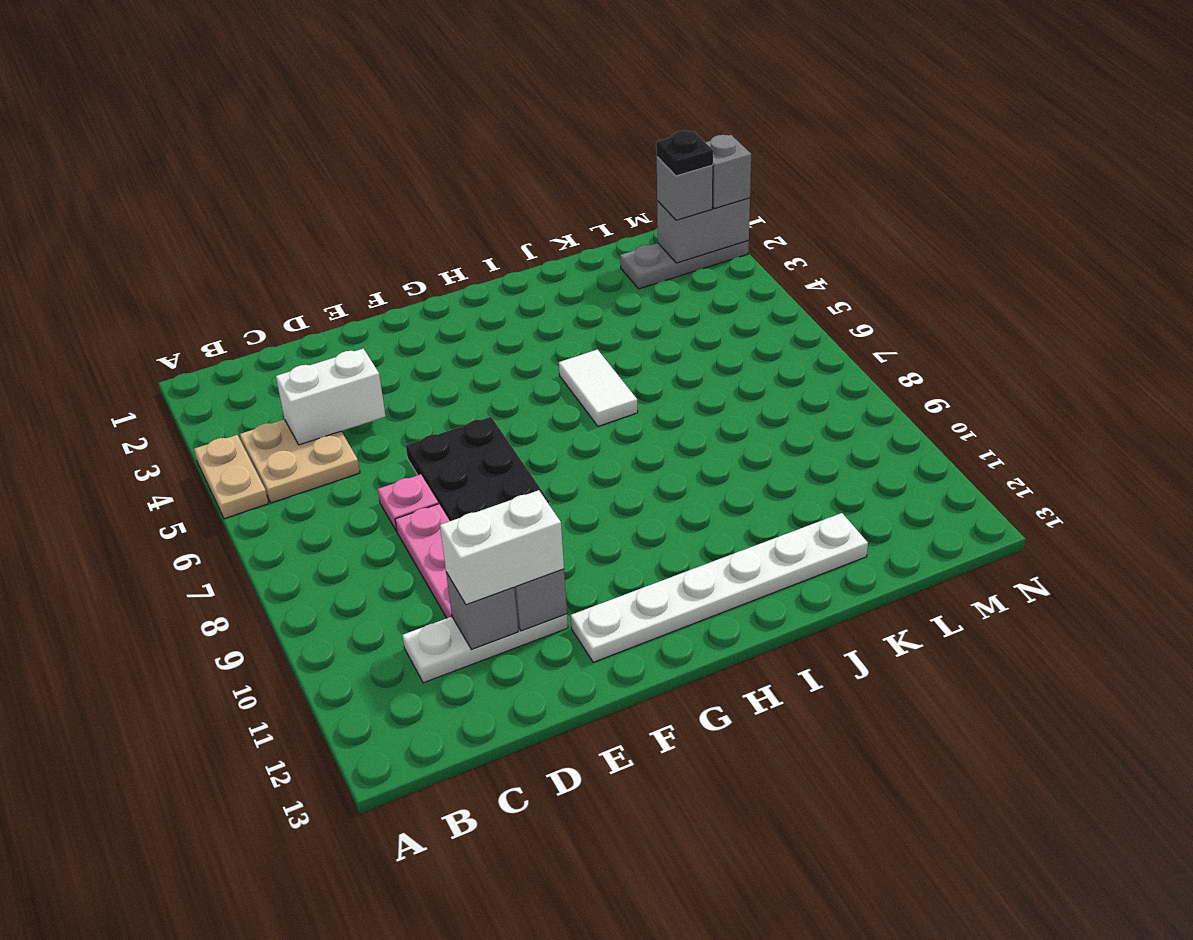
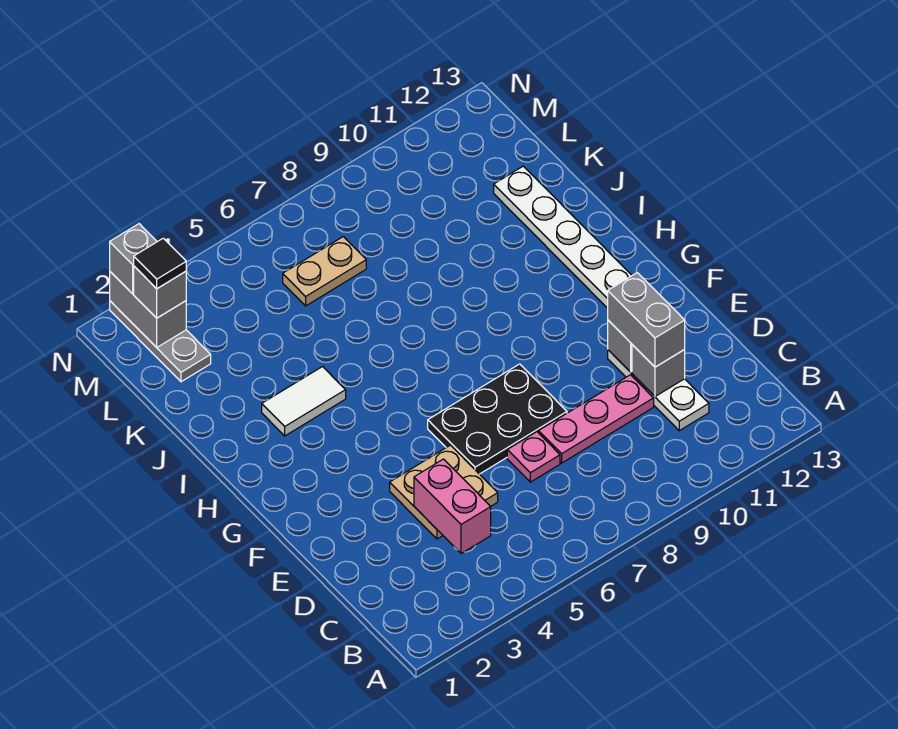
tan plate A4:A5 level 1 -> tan plate L6:L7 level 1
tan plate B4:C5 level 1 -> tan plate D4:E5 level 1
white brick C4:D4 level 2 -> pink brick C4:D4 level 2
white brick D11:E11 level 3 -> grey brick D11:E11 level 3
white tile I5:I6 level 1 -> white tile I3:I4 level 1
black plate M2 level 4 -> black tile M2 level 4

